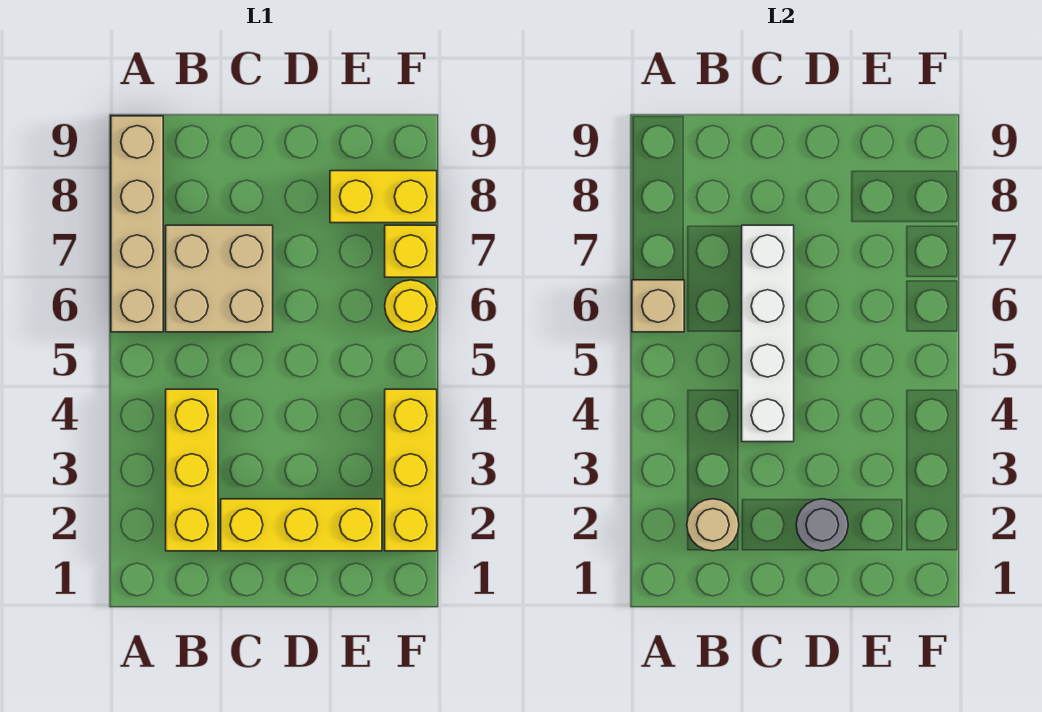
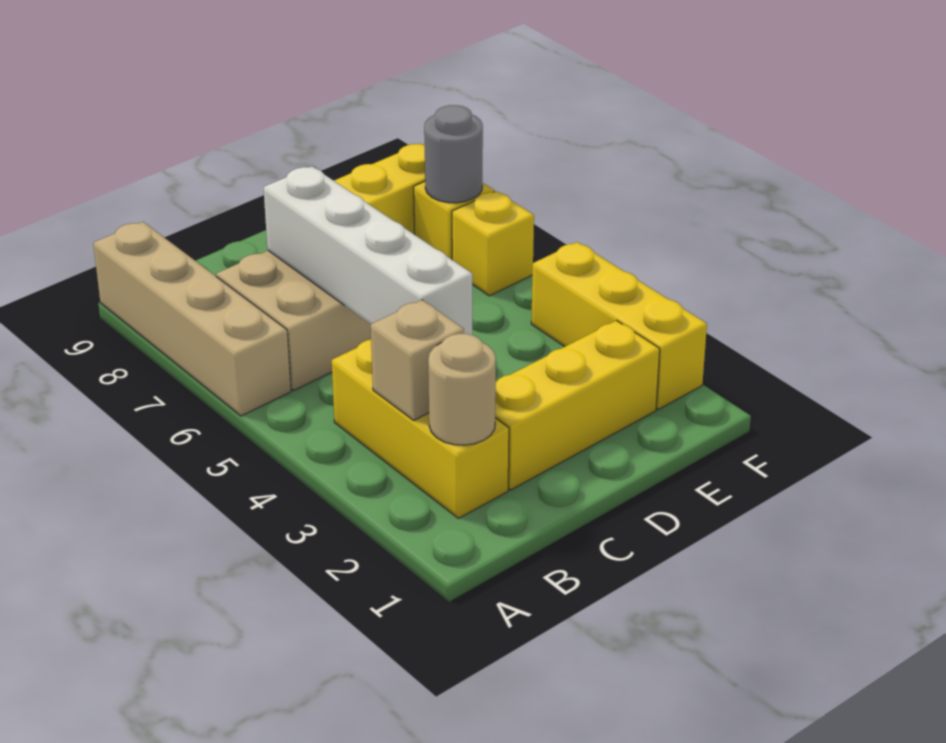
tan brick A6 level 2 -> tan brick B3 level 2
grey round brick D2 level 2 -> grey round brick F7 level 2
yellow round brick F6 level 1 -> yellow brick F6 level 1

